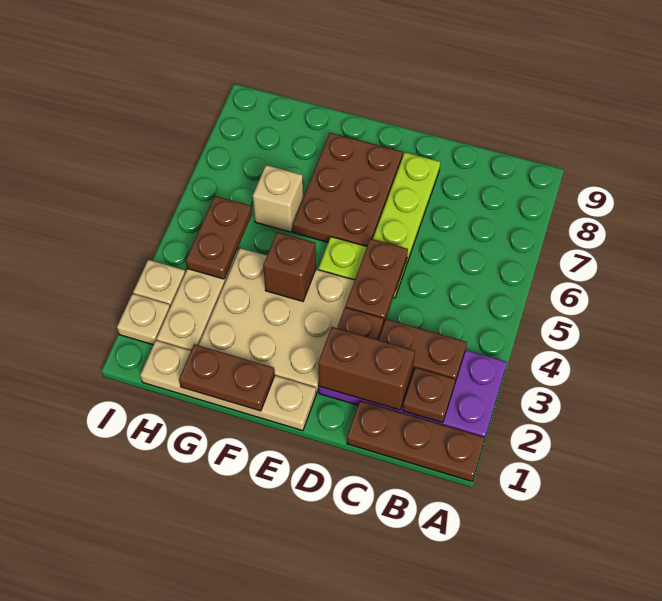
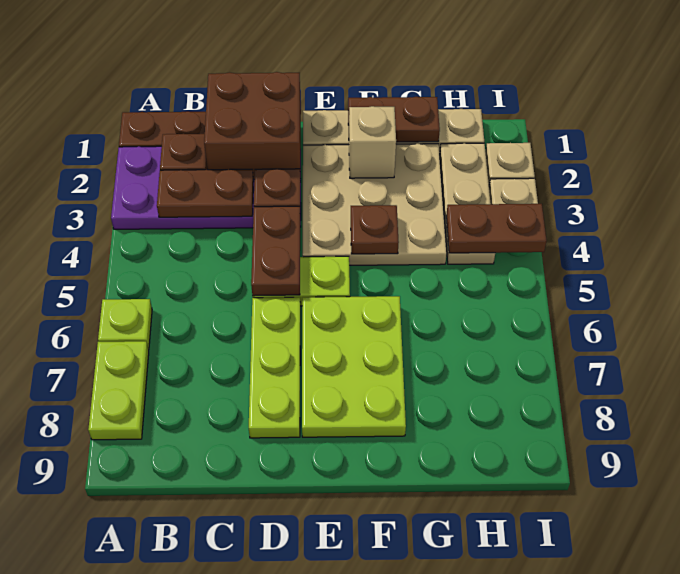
none -> lime plate A6 level 1
none -> lime plate A7:A8 level 1
brown brick C2:D2 level 2 -> brown brick C1:D2 level 2
brown plate E6:F8 level 1 -> lime plate E6:F8 level 1
brown brick F4 level 2 -> brown plate F4 level 2
tan brick G6 level 1 -> tan brick F2 level 2
brown plate H4:H5 level 2 -> brown plate H4:I4 level 2

